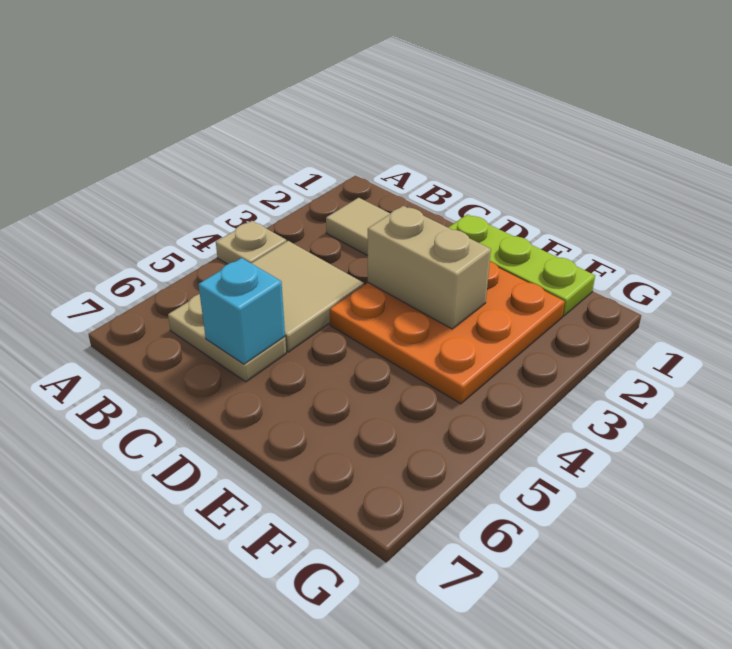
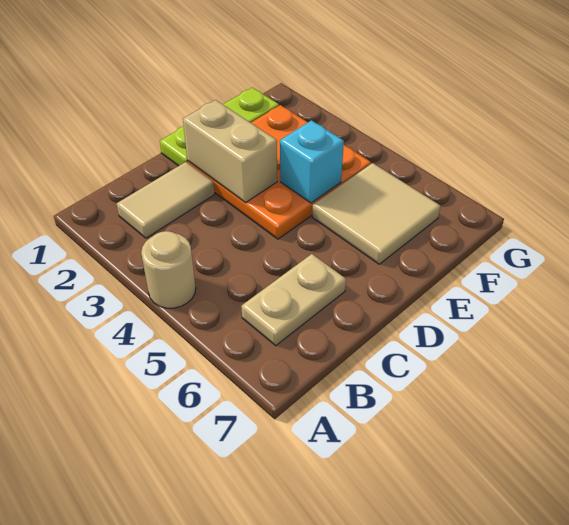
tan plate A4 level 1 -> tan round brick A4 level 1
tan tile B4:C5 level 1 -> tan tile E5:F6 level 1
cyan brick C6 level 2 -> cyan brick E4 level 2
tan brick D3:E3 level 2 -> tan brick D2:D3 level 2

